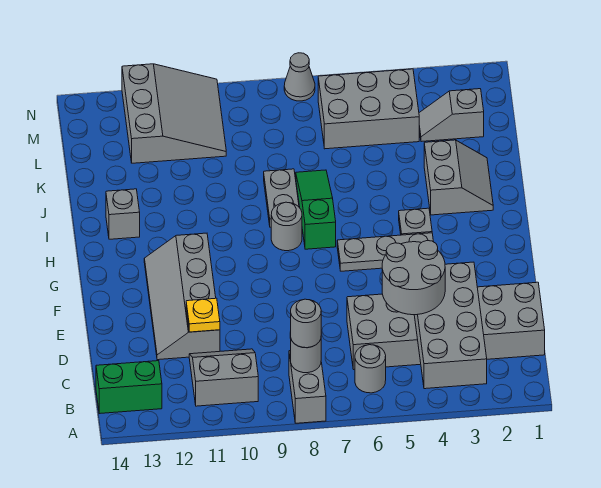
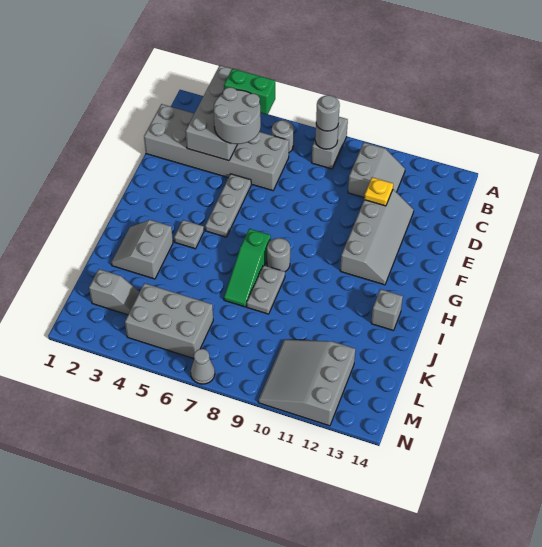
grey slope B10:C11 level 1 top B -> grey slope B10:C11 level 1 top 10
green brick B13:B14 level 1 -> green brick B4:B5 level 3
grey plate G4:G6 level 1 -> grey plate E5:G5 level 1

